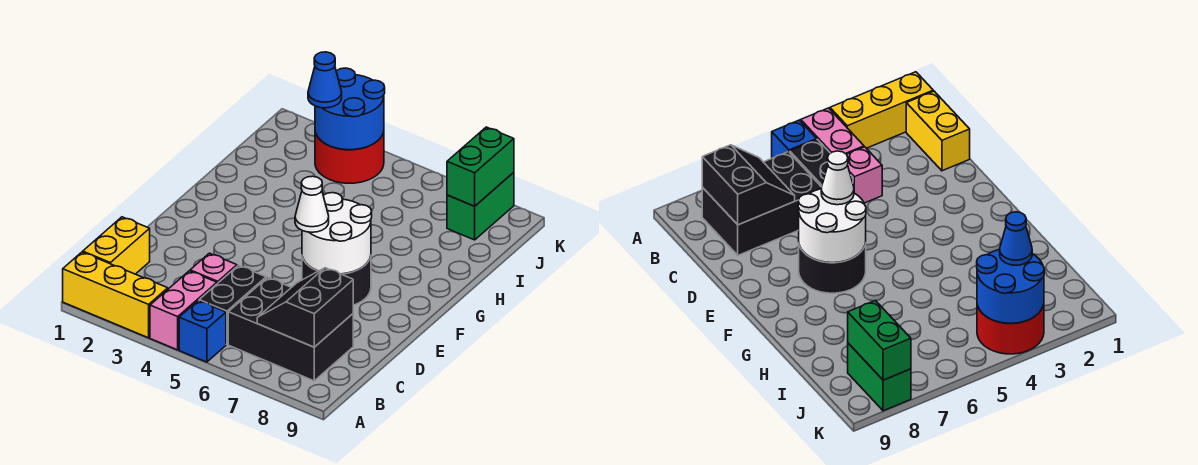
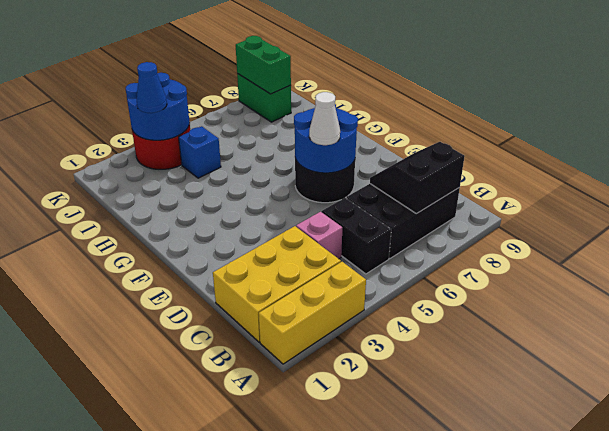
pink brick A4:B4 level 1 -> none
blue brick A5 level 1 -> blue brick I4 level 1
yellow brick B1:C1 level 1 -> yellow brick B1:C3 level 1
black slope B7:C8 level 2 top 8 -> black slope B7:C8 level 2 top B
white round brick E6:F7 level 2 -> blue round brick E6:F7 level 2

